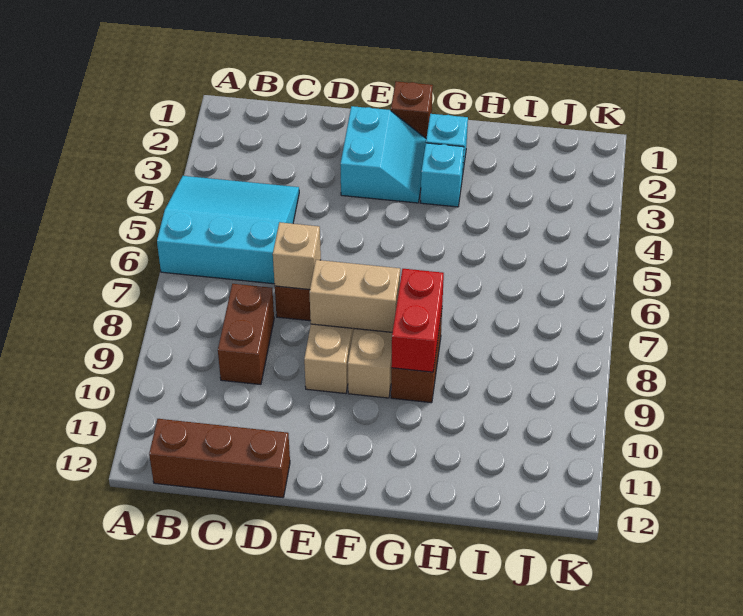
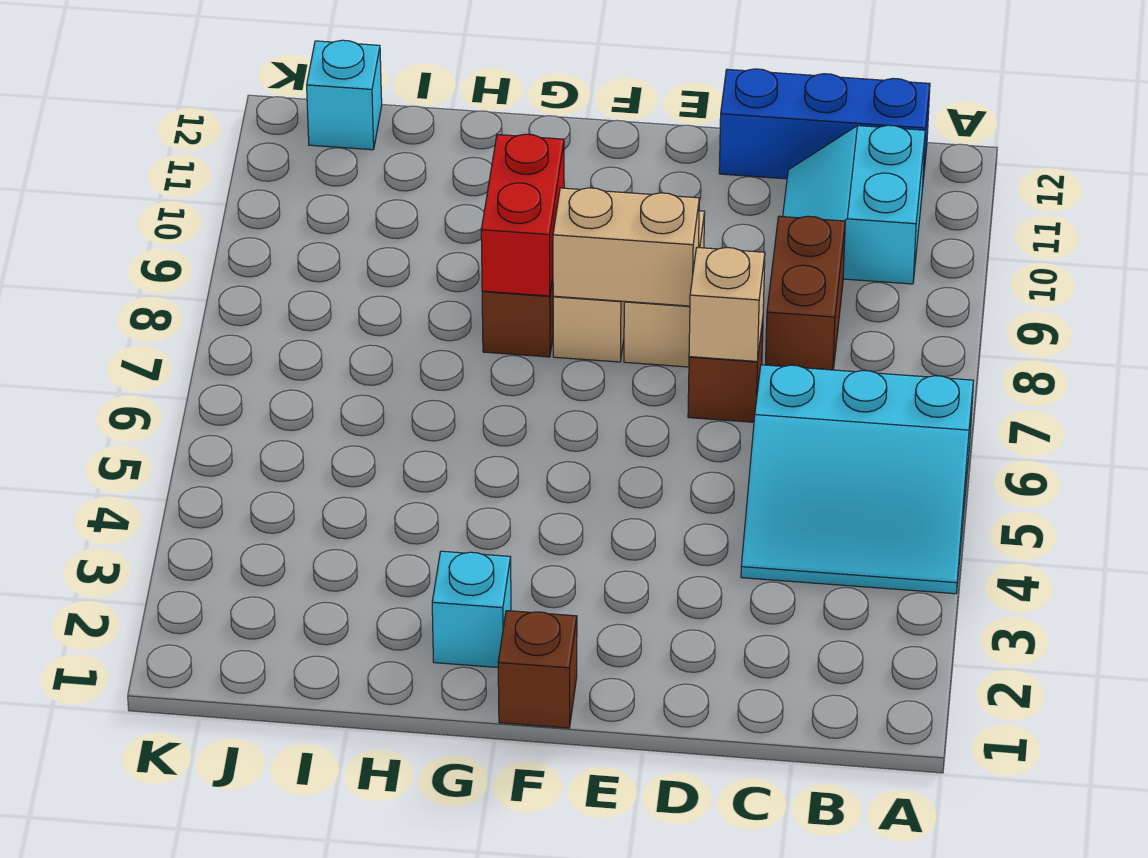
brown brick B12:D12 level 1 -> blue brick B12:D12 level 1
cyan slope E2:F3 level 1 top E -> cyan slope B10:C11 level 1 top B
cyan brick G3 level 1 -> cyan brick J12 level 1

